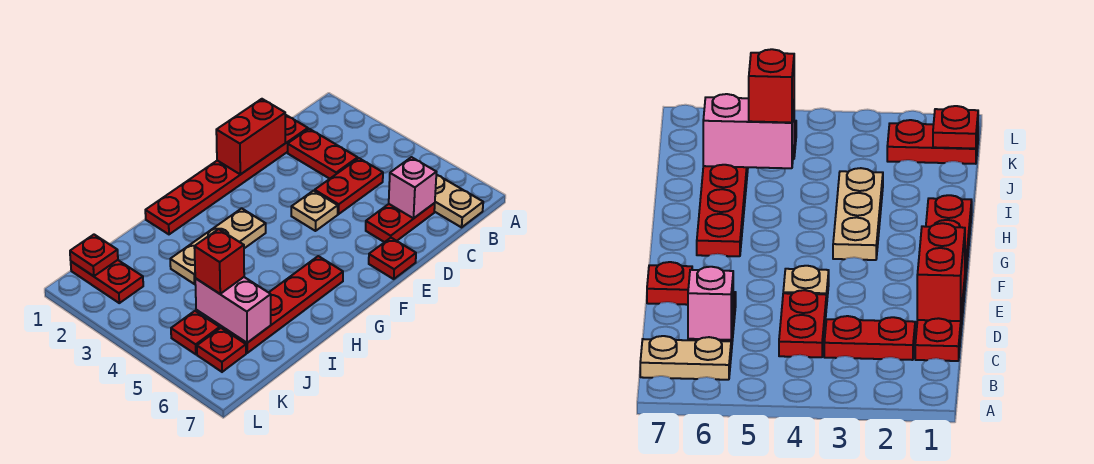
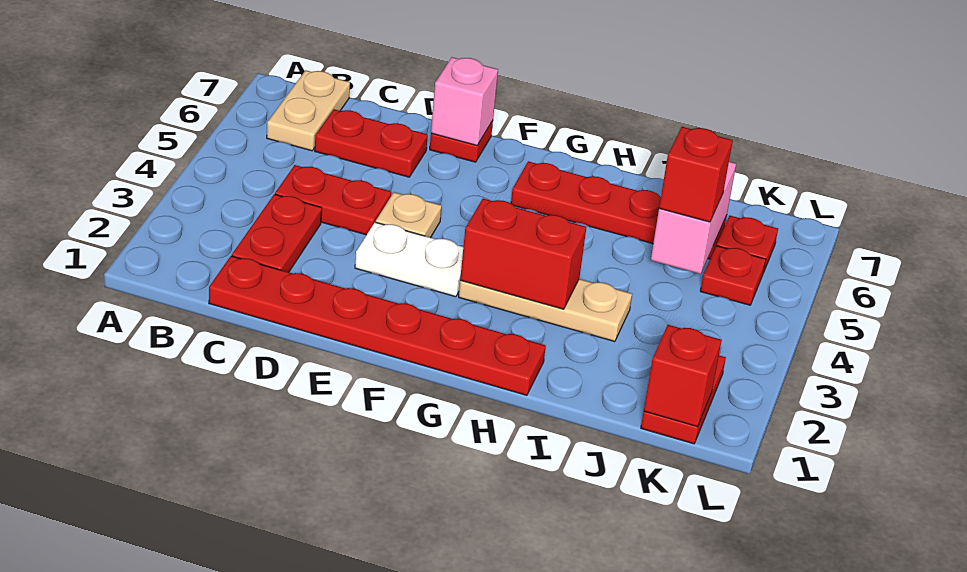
pink brick C6 level 2 -> pink brick E7 level 2
red brick D1:E1 level 2 -> red brick G3:H3 level 2
none -> white plate E3:F3 level 1
red plate K1 level 2 -> red brick K1 level 2

